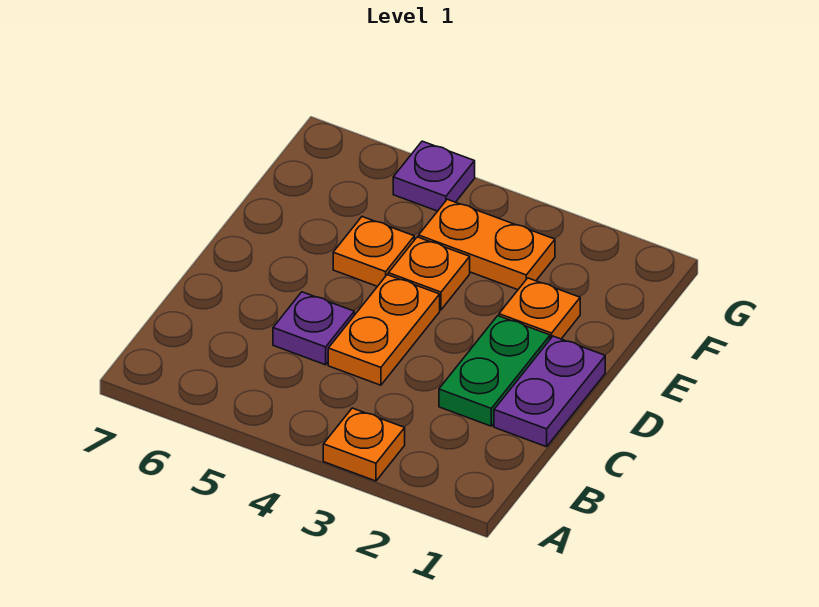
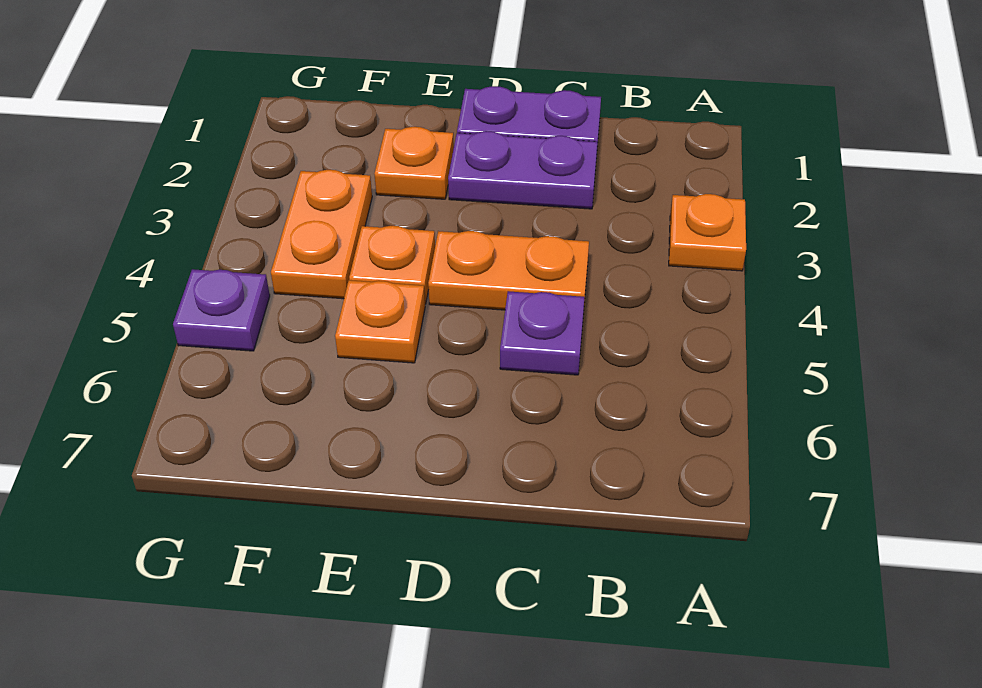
green plate C2:D2 level 1 -> purple plate C2:D2 level 1

